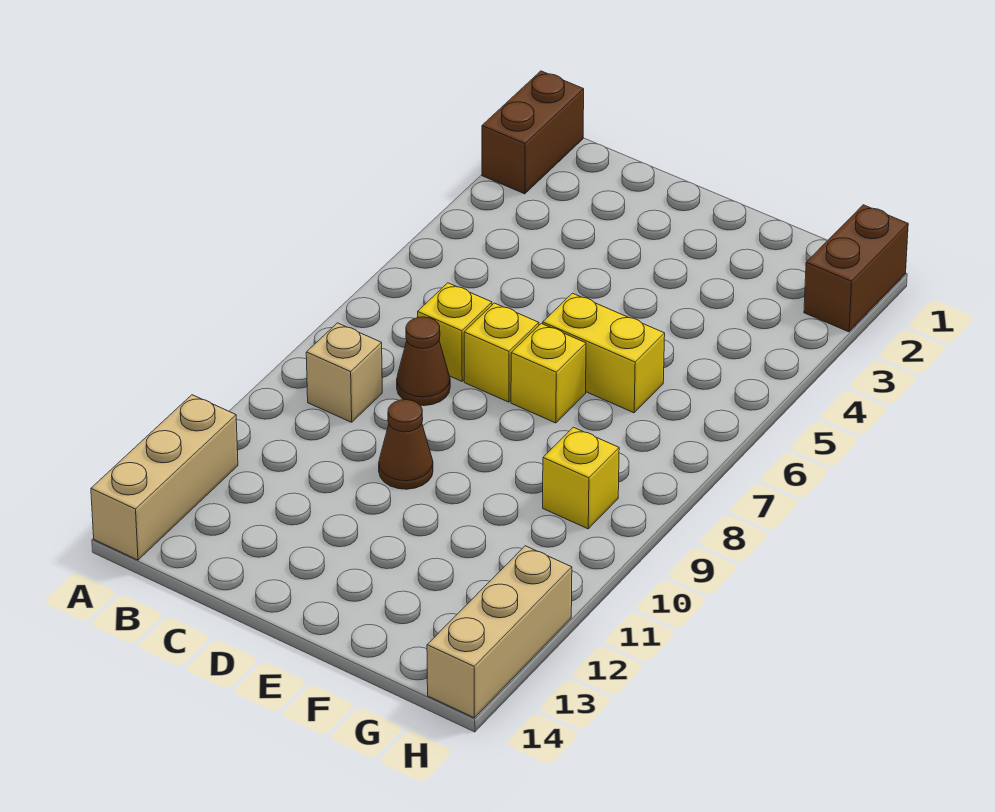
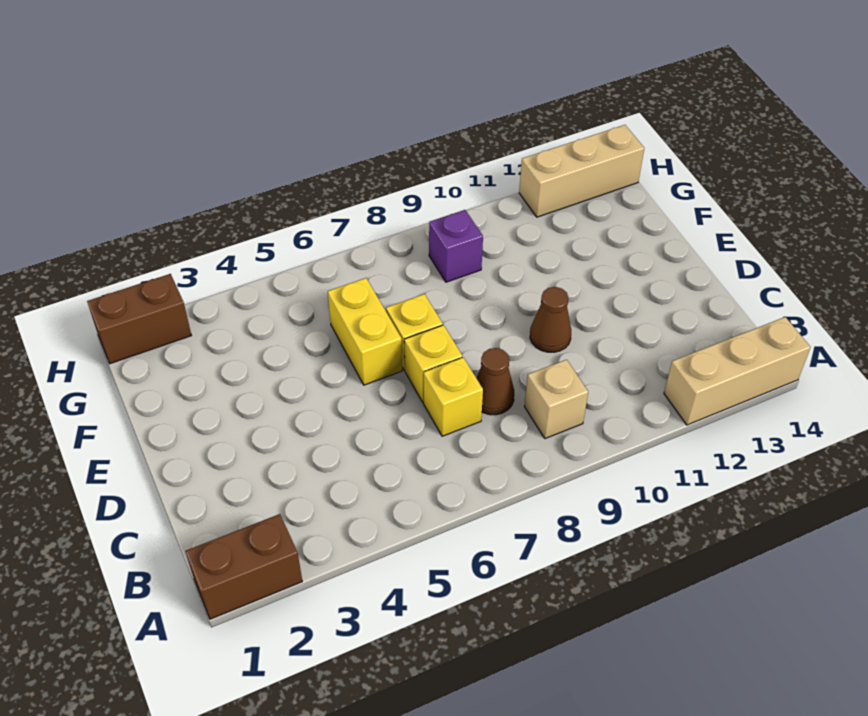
yellow brick G9 level 1 -> purple brick G9 level 1

